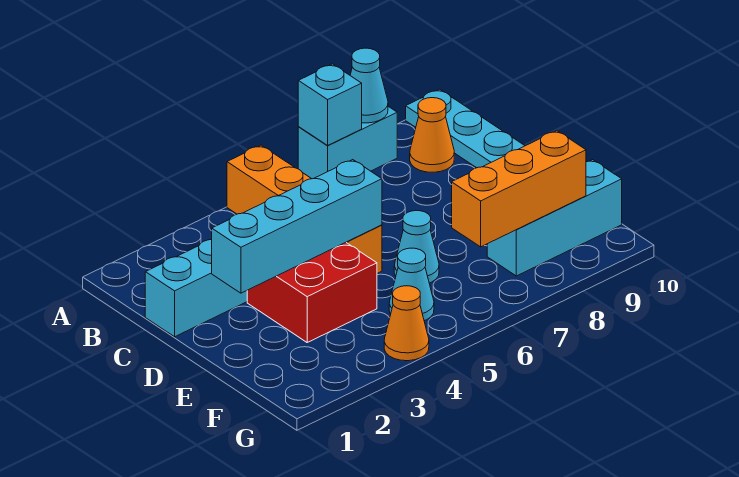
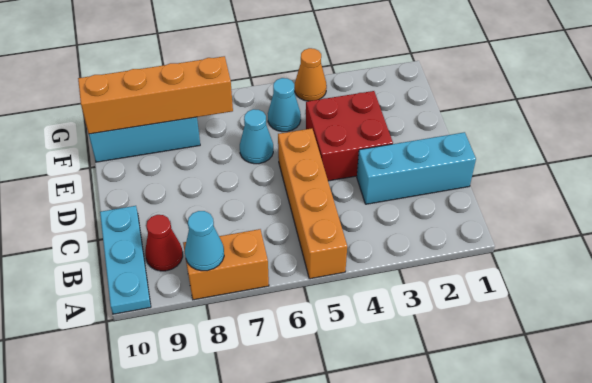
cyan brick A7:A8 level 1 -> orange brick A7:A8 level 1
cyan brick A7 level 2 -> none
orange cone B9 level 1 -> red cone B9 level 1
cyan brick D2:D5 level 2 -> none
orange brick F7:F9 level 2 -> orange brick F7:F10 level 2

